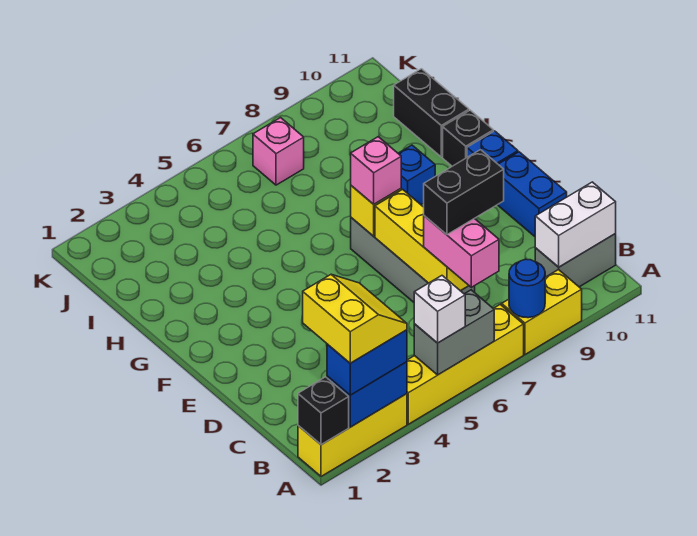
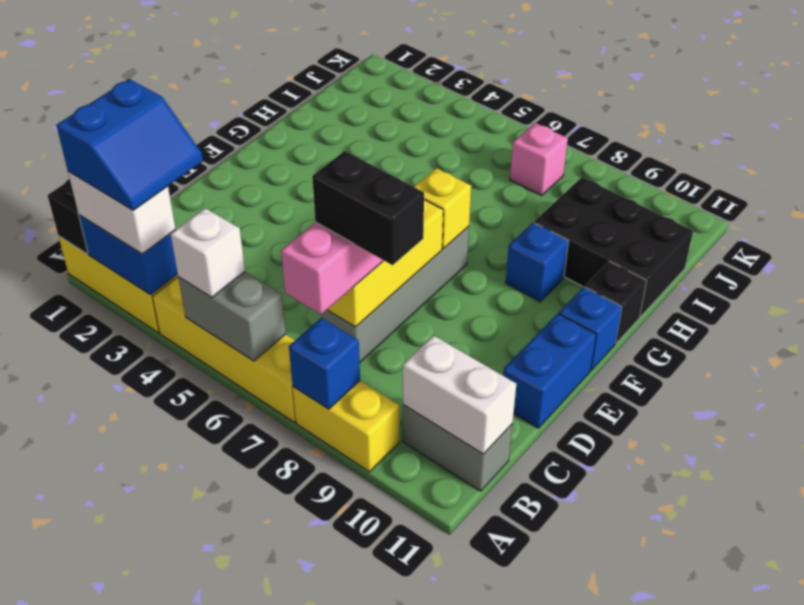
blue brick A2:A3 level 3 -> white brick A2:A3 level 3
yellow slope A2:B3 level 4 top 2 -> blue slope A2:B3 level 4 top 2
blue round brick A8 level 2 -> blue brick A8 level 2
pink brick F7 level 3 -> none
black brick H11:I11 level 1 -> black brick H9:I11 level 1

